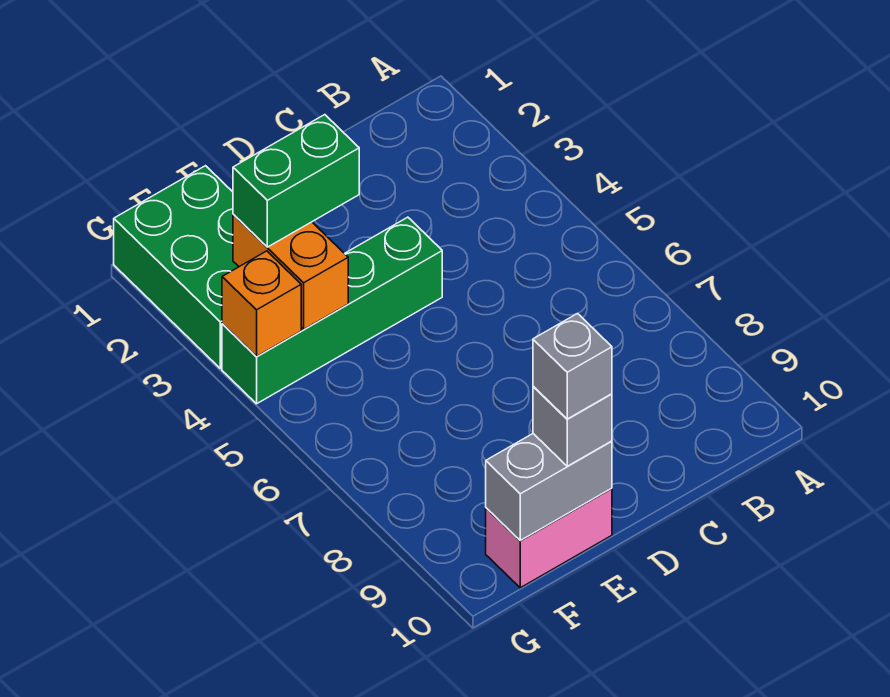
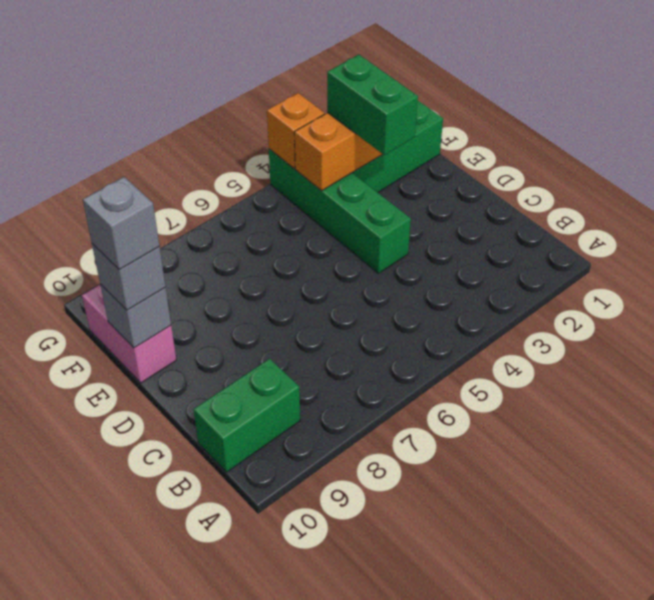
none -> green brick B9:B10 level 1
grey brick E10:F10 level 2 -> grey brick E10 level 2

